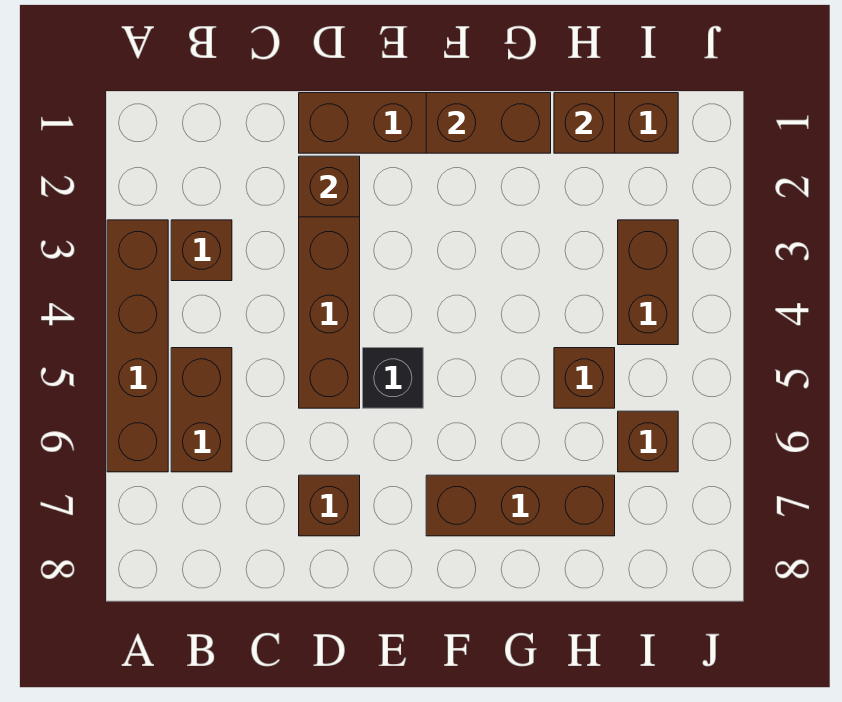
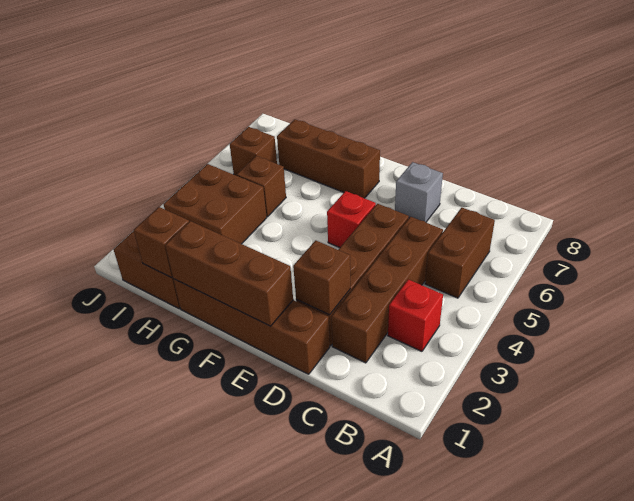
brown brick A3:A6 level 1 -> brown brick C2:C5 level 1
brown brick B3 level 1 -> red brick B3 level 1
brown brick D7 level 1 -> grey brick D7 level 1
black brick E5 level 1 -> red brick E5 level 1
brown brick F1:G1 level 2 -> brown brick E1:G1 level 2
brown brick I3:I4 level 1 -> brown brick H3:I4 level 1

